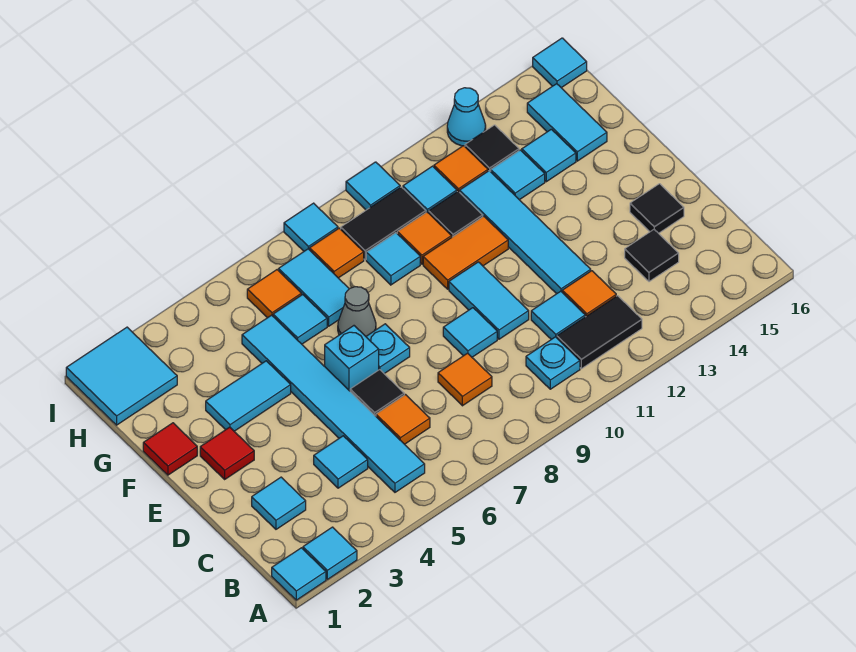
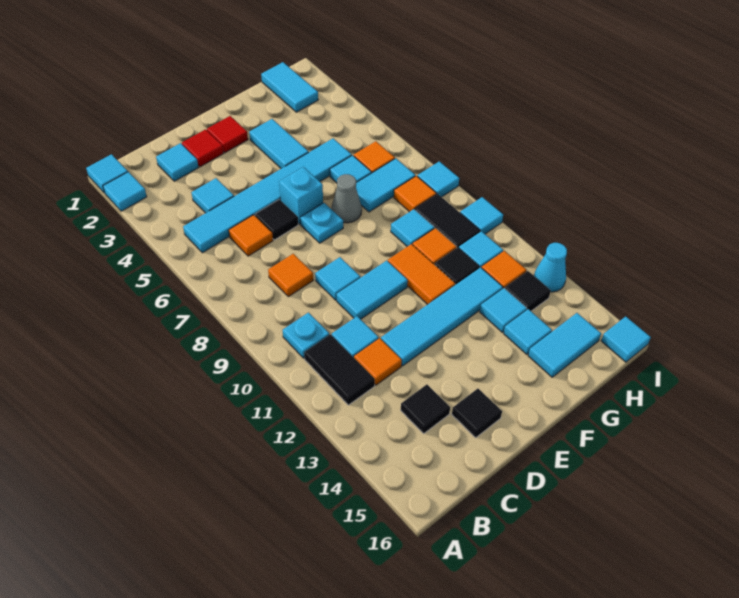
red tile F1 level 1 -> red tile D2 level 1
cyan tile H1:I2 level 1 -> cyan tile H1:H2 level 1

